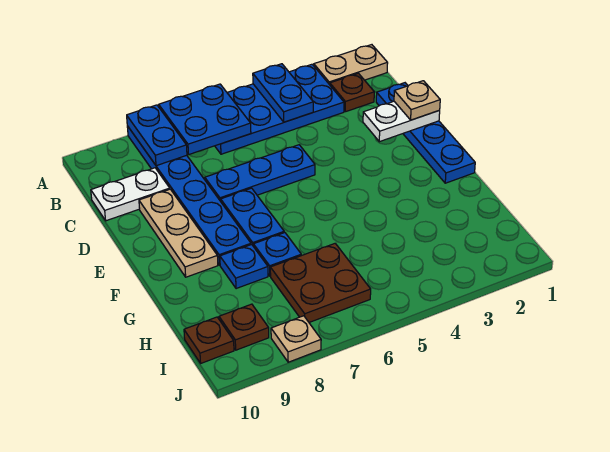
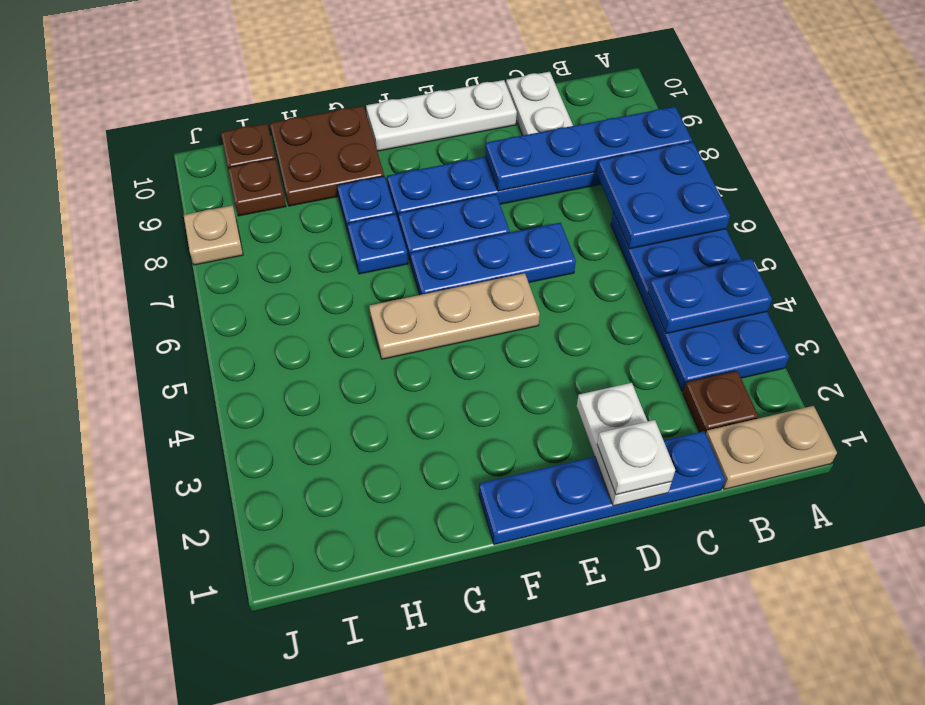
tan plate A1:A2 level 1 -> tan plate A1:B1 level 1
blue plate A8:B8 level 2 -> blue plate A8:D8 level 2
tan plate D1 level 3 -> white plate D1 level 3
blue plate D5:D7 level 1 -> blue plate D6:F6 level 1
tan plate D9:F9 level 1 -> tan plate E5:G5 level 1
none -> white plate D10:F10 level 1
brown plate H6:I7 level 1 -> brown plate G9:H10 level 1

